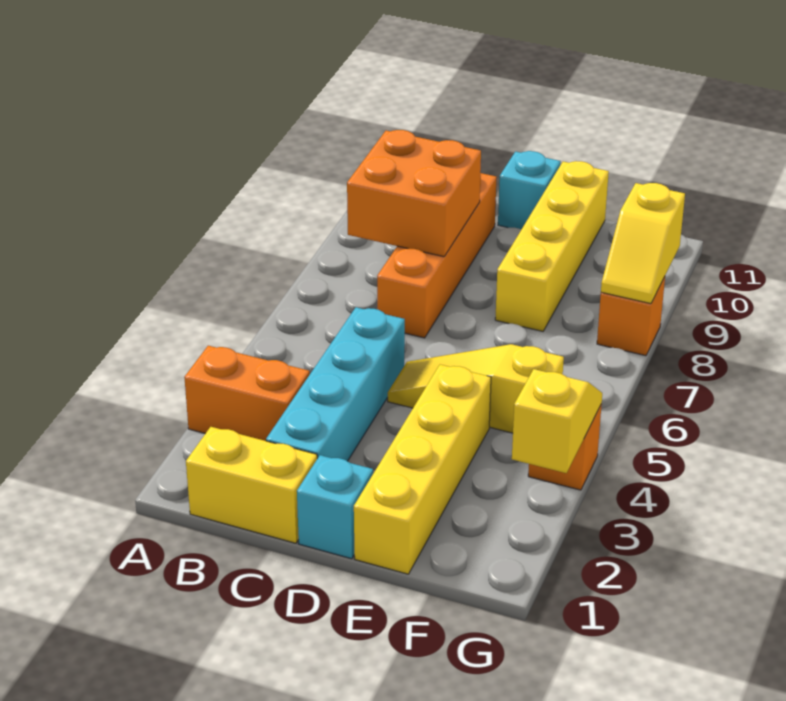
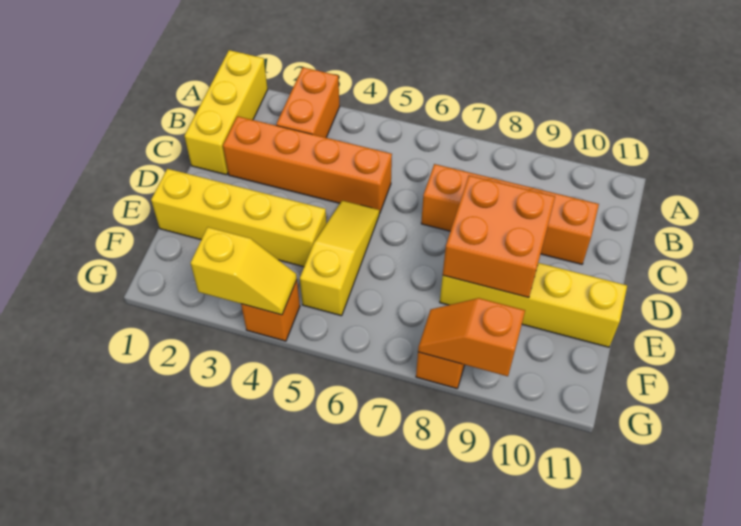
yellow brick B1:C1 level 1 -> yellow brick A1:C1 level 1
orange brick B8:C9 level 2 -> orange brick D8:E9 level 2
cyan brick C2:C5 level 1 -> orange brick C2:C5 level 1
cyan brick D1 level 1 -> none
cyan brick D11 level 1 -> none
yellow slope G8:G9 level 2 top 9 -> orange slope G8:G9 level 2 top 9

